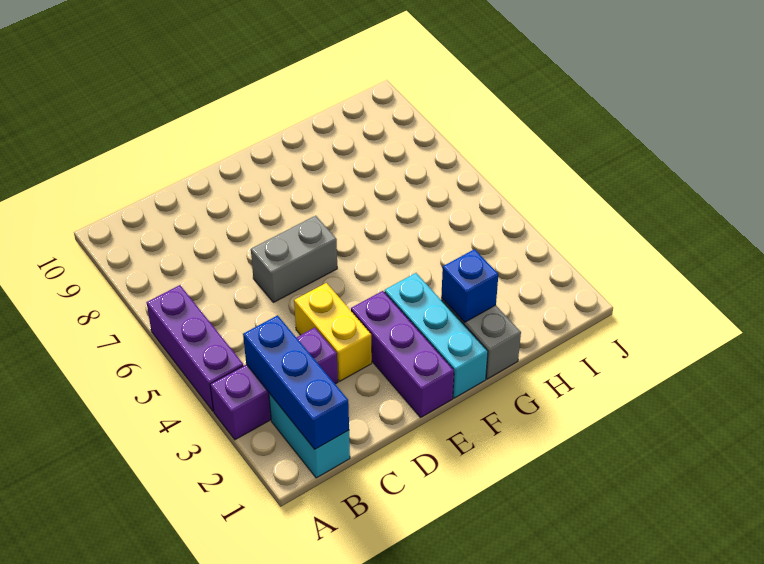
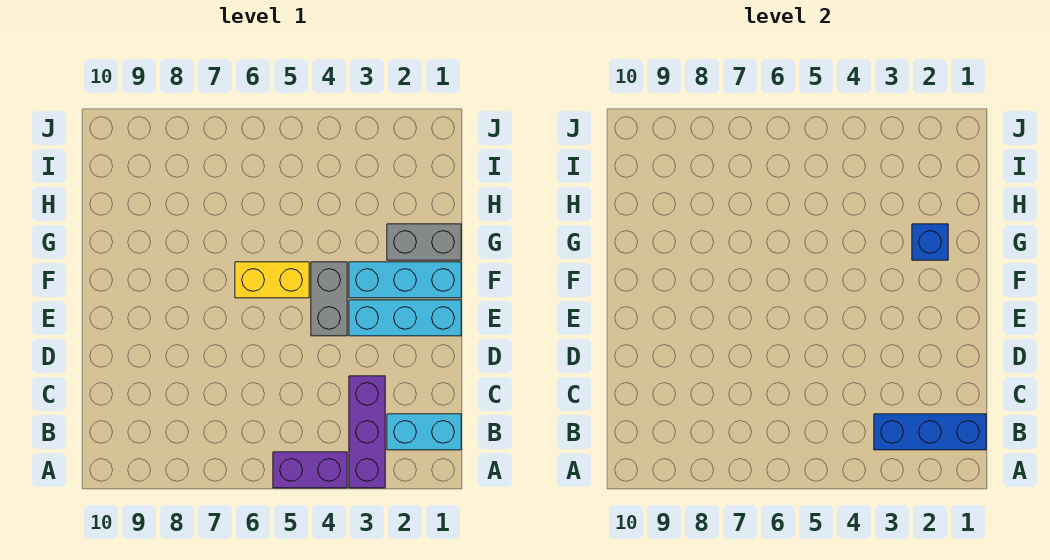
purple brick A4:A6 level 1 -> purple brick A4:A5 level 1
yellow brick D3:D4 level 1 -> yellow brick F5:F6 level 1
grey brick D6:E6 level 1 -> grey brick E4:F4 level 1
purple brick E1:E3 level 1 -> cyan brick E1:E3 level 1

